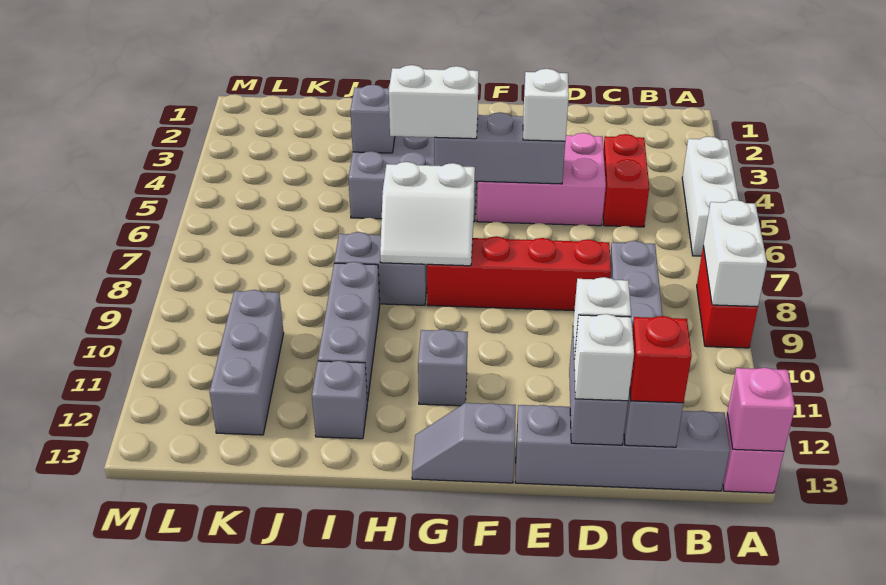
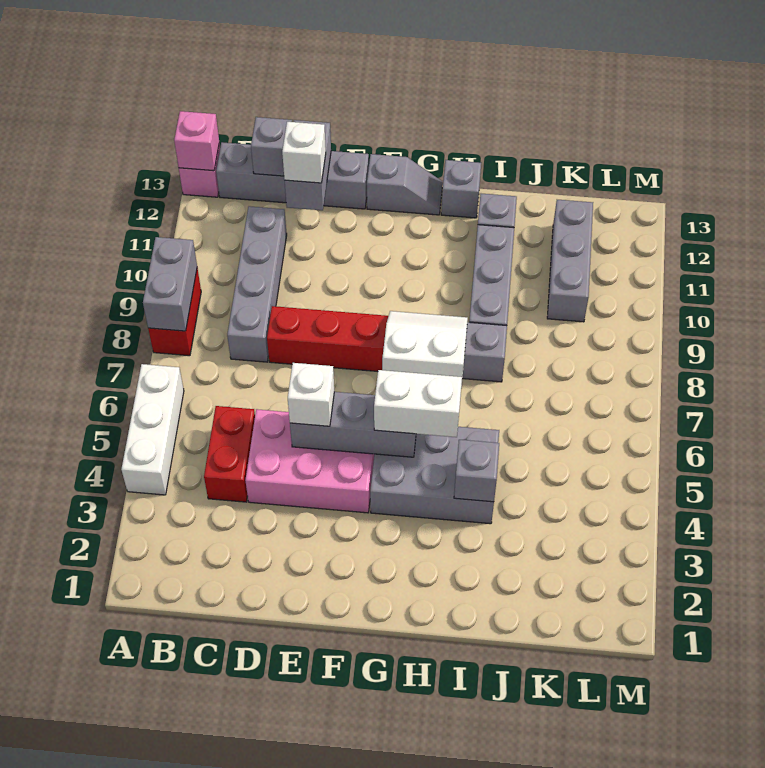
white brick A8:A9 level 2 -> grey brick A8:A9 level 2
red brick C13 level 3 -> none
white brick D13 level 3 -> none
grey brick G11 level 1 -> grey brick H13 level 1

